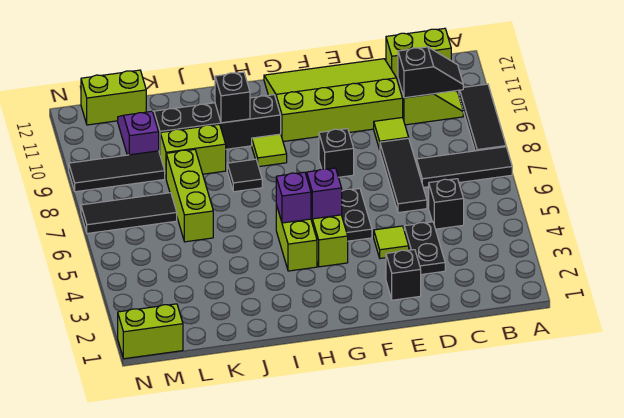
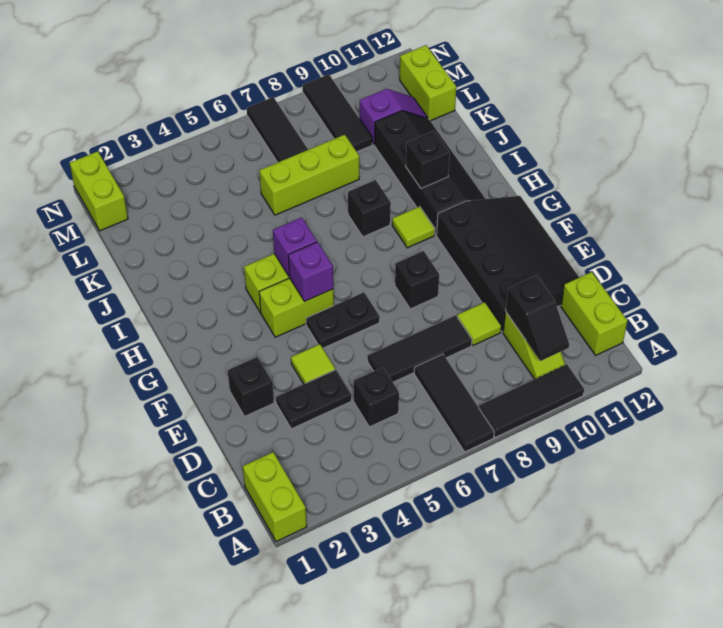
lime slope D10:G12 level 1 top 10 -> black slope D10:G12 level 1 top 10
black tile I8 level 1 -> black brick I8 level 1
lime brick J9:K9 level 1 -> lime brick A1:B1 level 1

